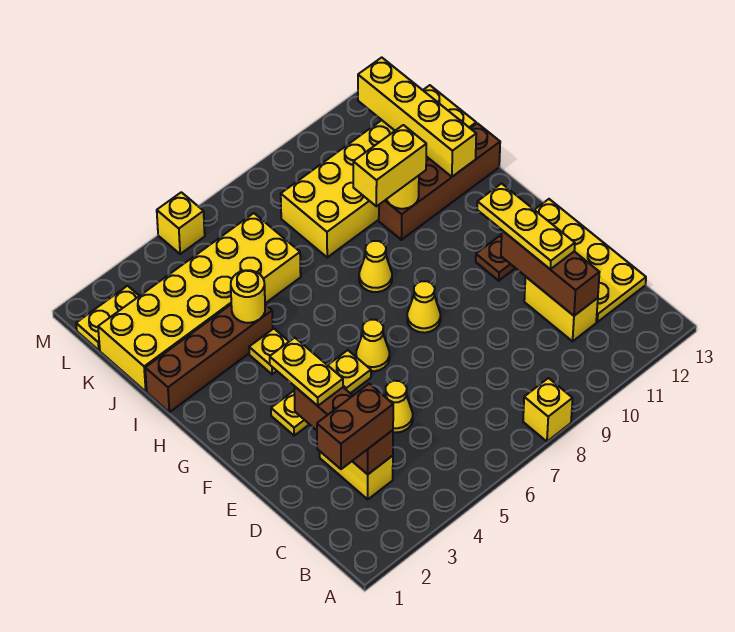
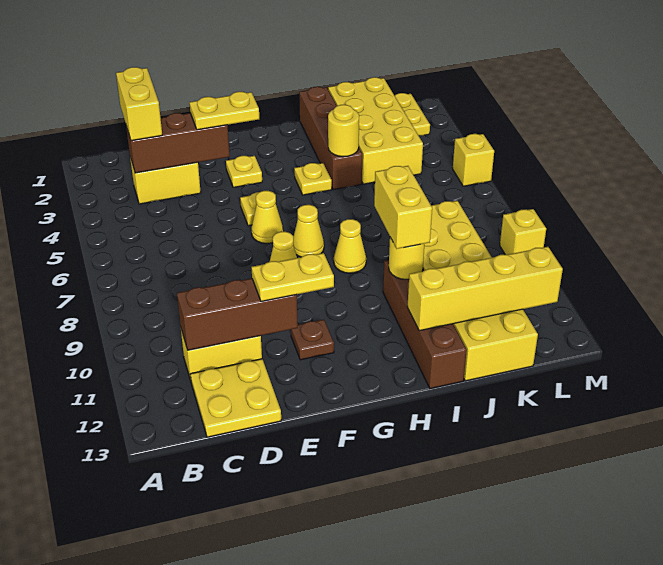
yellow brick A8 level 1 -> yellow brick M9 level 1
brown brick C2:C3 level 3 -> yellow brick C2:C3 level 3
yellow plate C12:F13 level 1 -> yellow plate C12:D13 level 1
yellow cone D5 level 1 -> yellow cone G7 level 1
yellow plate D11:F11 level 3 -> yellow plate E11:F11 level 3
yellow brick J1:K6 level 1 -> yellow brick J1:K4 level 1

